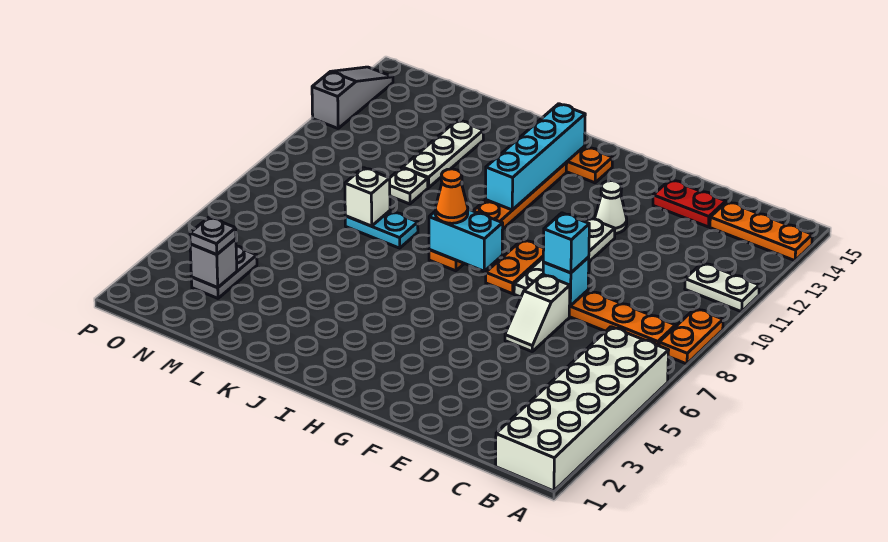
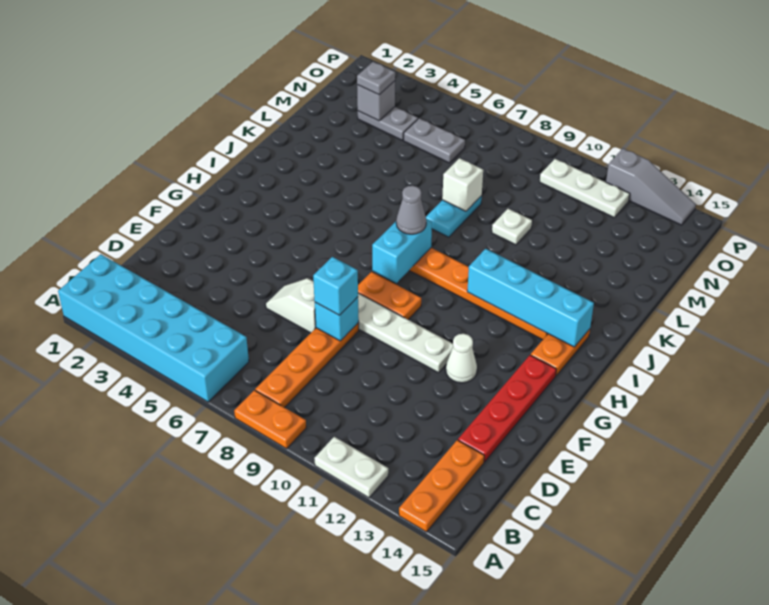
white brick A1:B6 level 1 -> cyan brick A1:B6 level 1
white plate A11:B11 level 1 -> white plate A11:A12 level 1
red plate D14:E14 level 1 -> red plate D14:G14 level 1
orange cone I8 level 3 -> grey cone I8 level 3
white plate L11:L13 level 1 -> white plate O10:O12 level 1
none -> grey plate N5:N6 level 1

